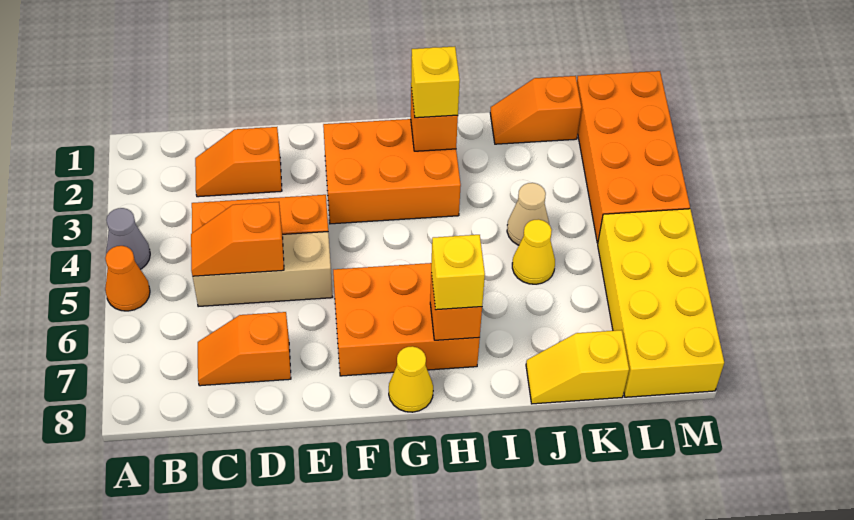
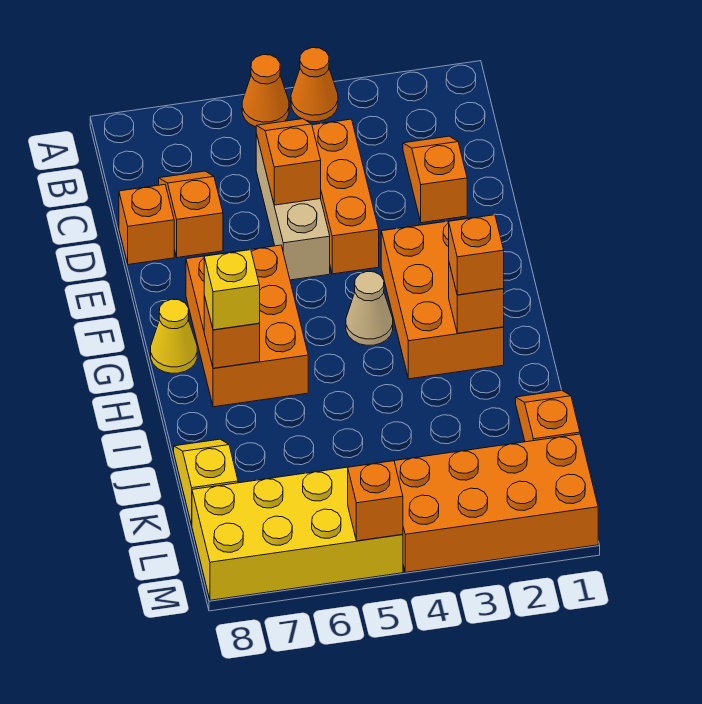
grey cone A4 level 1 -> orange cone A4 level 1
none -> orange brick D8 level 1
yellow brick H2 level 3 -> orange brick H2 level 3
tan cone J4 level 1 -> tan cone G4 level 1
yellow cone J5 level 1 -> none
none -> orange brick M5 level 2

